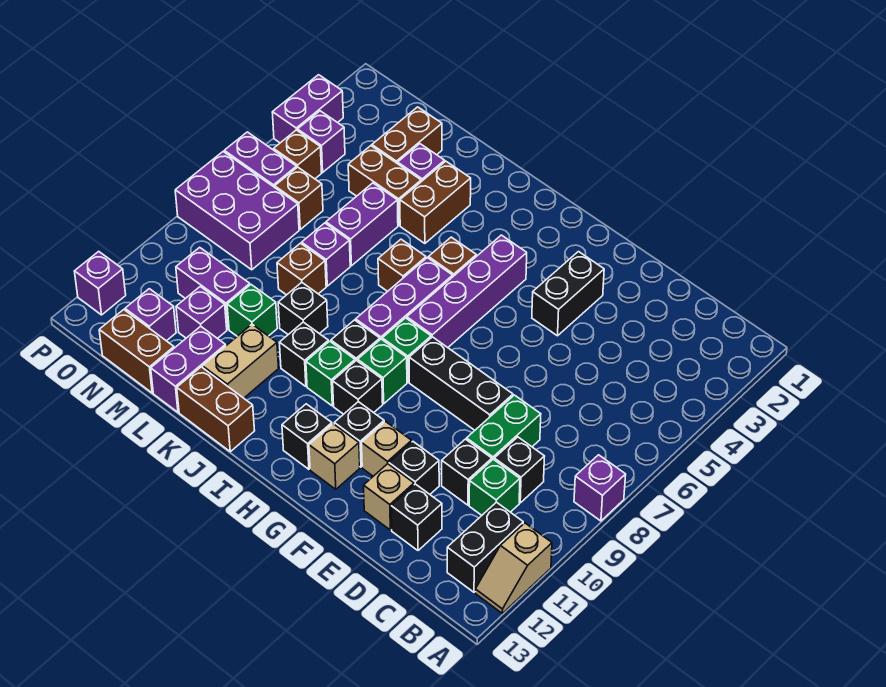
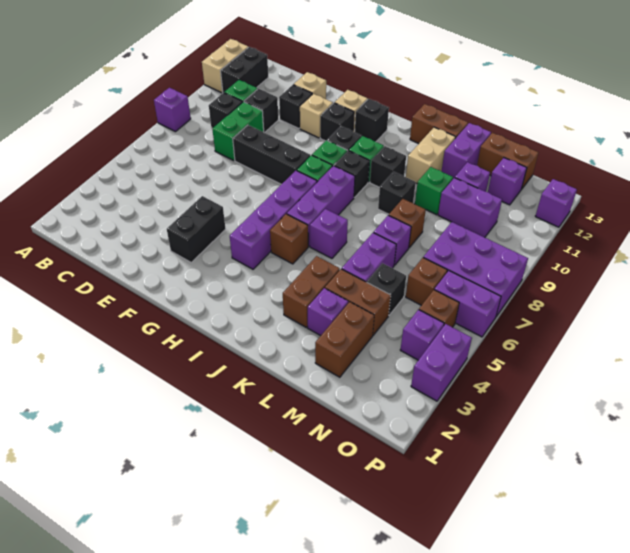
tan slope A11:A12 level 1 top 11 -> tan brick A11:A12 level 1
black brick D12 level 1 -> black brick M5 level 1
brown brick J6 level 1 -> purple brick J6 level 1

